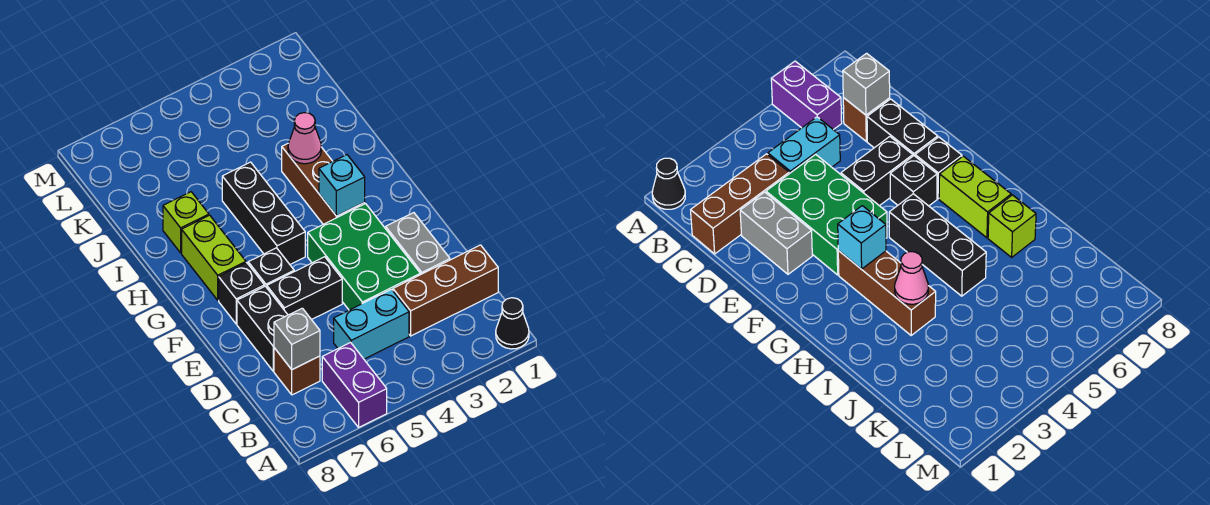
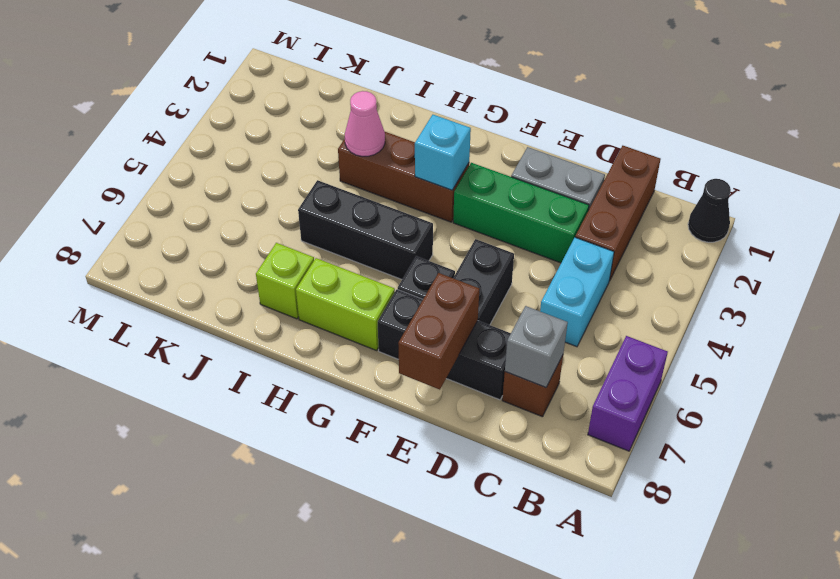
purple brick A6:B6 level 1 -> purple brick A6:A7 level 1
green brick D3:F4 level 1 -> green brick D3:F3 level 1
none -> brown brick E7:E8 level 2

